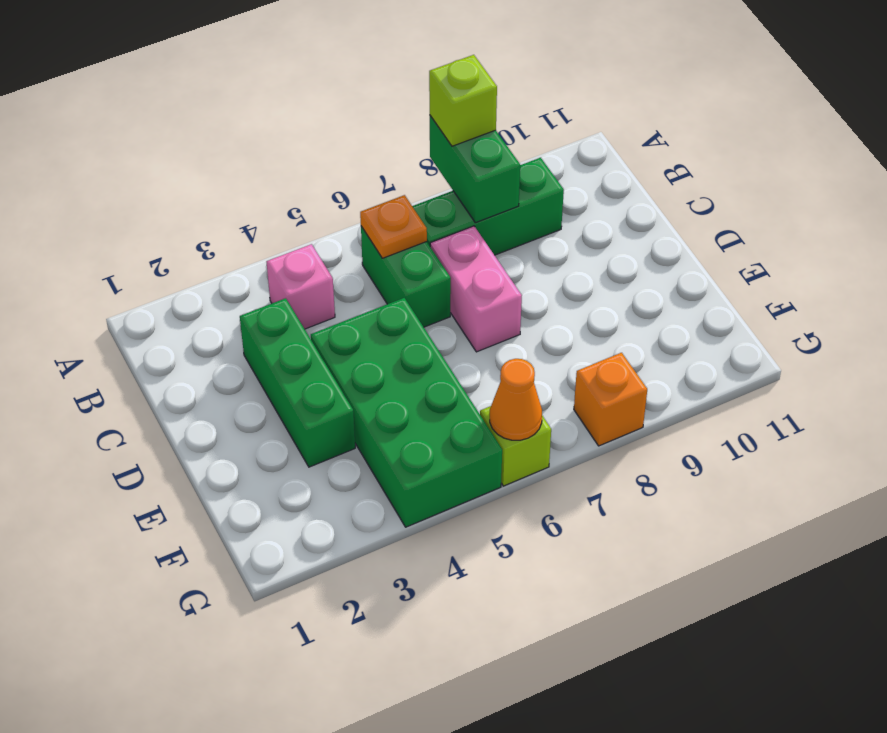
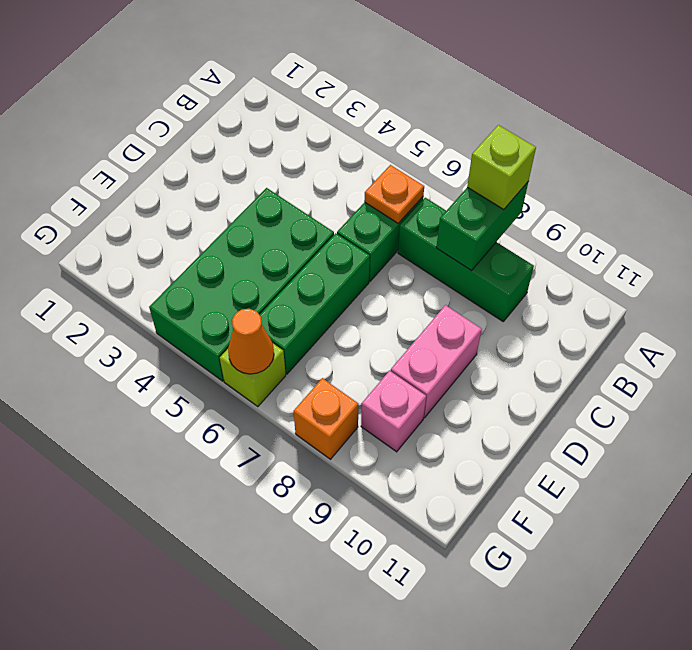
pink brick B4 level 1 -> pink brick F9 level 1
green brick C3:E3 level 1 -> green brick D6:F6 level 1
pink brick C7:D7 level 1 -> pink brick D9:E9 level 1

